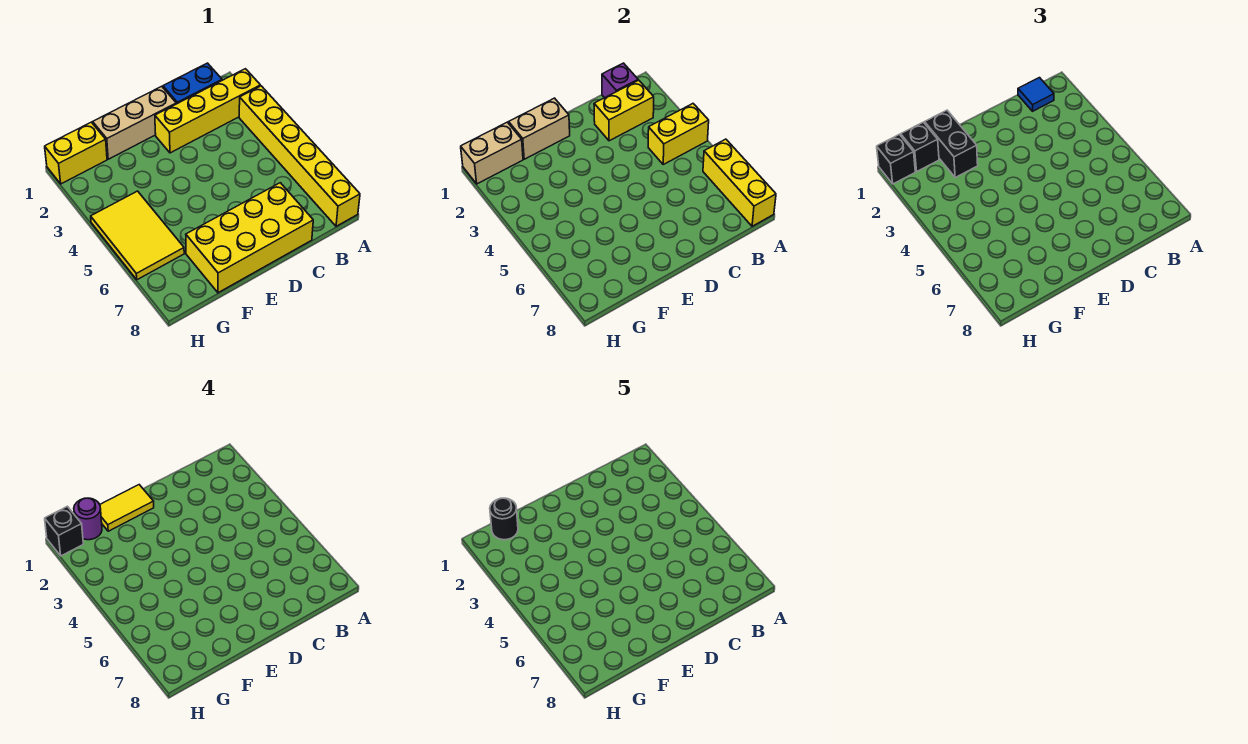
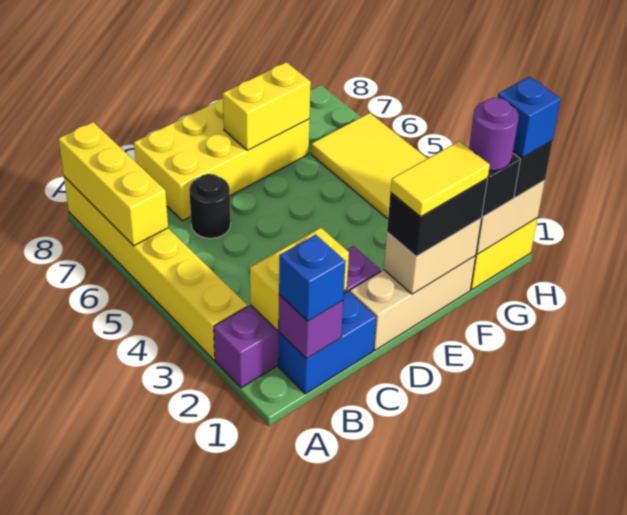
yellow brick A2:D2 level 1 -> purple brick A2:D2 level 1
yellow brick A4:B4 level 2 -> yellow brick E7:F7 level 2
blue tile B1 level 3 -> blue brick B1 level 3
black brick F1:F2 level 3 -> black brick E1:F1 level 3
black round brick G1 level 5 -> black round brick C6 level 1
black brick H1 level 4 -> blue brick H1 level 4

